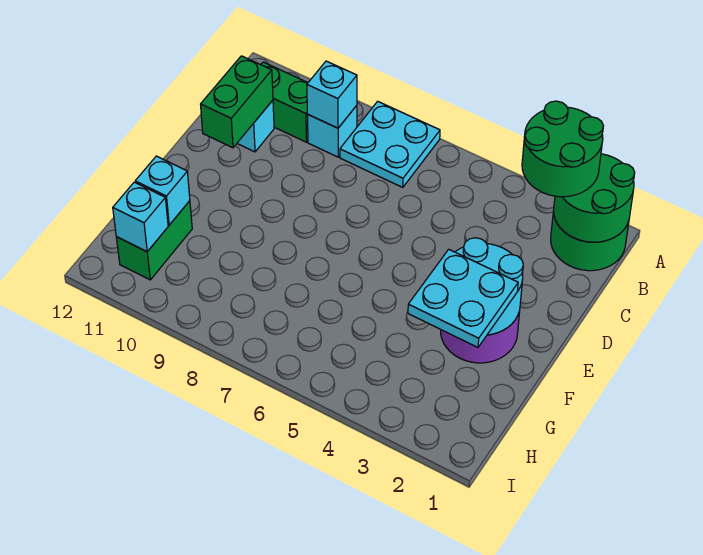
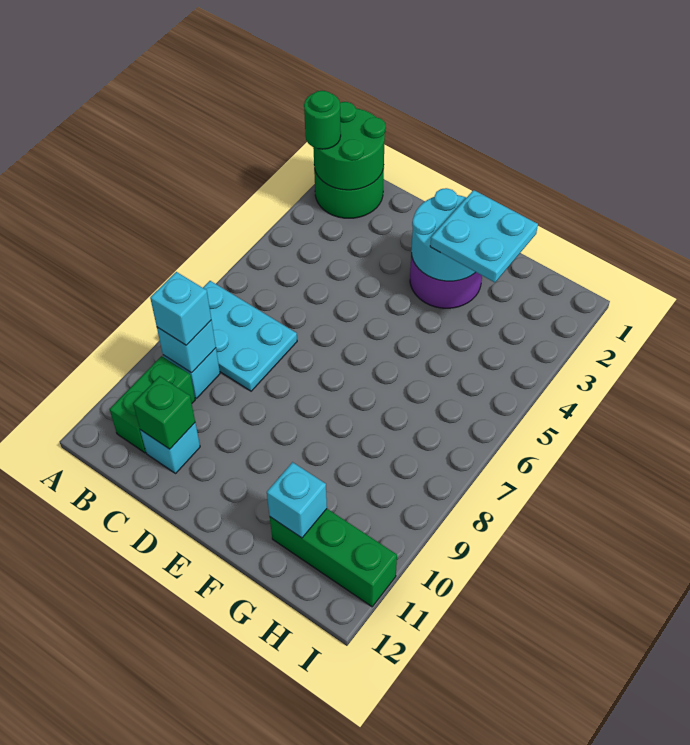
green round brick A2:B3 level 3 -> green round brick A2 level 3
cyan plate A7:B8 level 1 -> cyan plate A7:C8 level 1
green brick C11:D11 level 2 -> green brick C11 level 2
green brick G11:H11 level 1 -> green brick G11:I11 level 1
cyan brick H11 level 2 -> cyan brick B9 level 3

